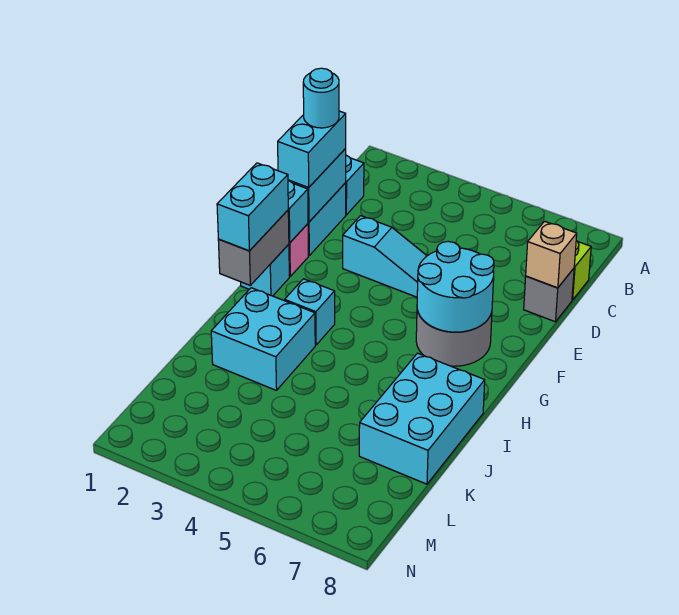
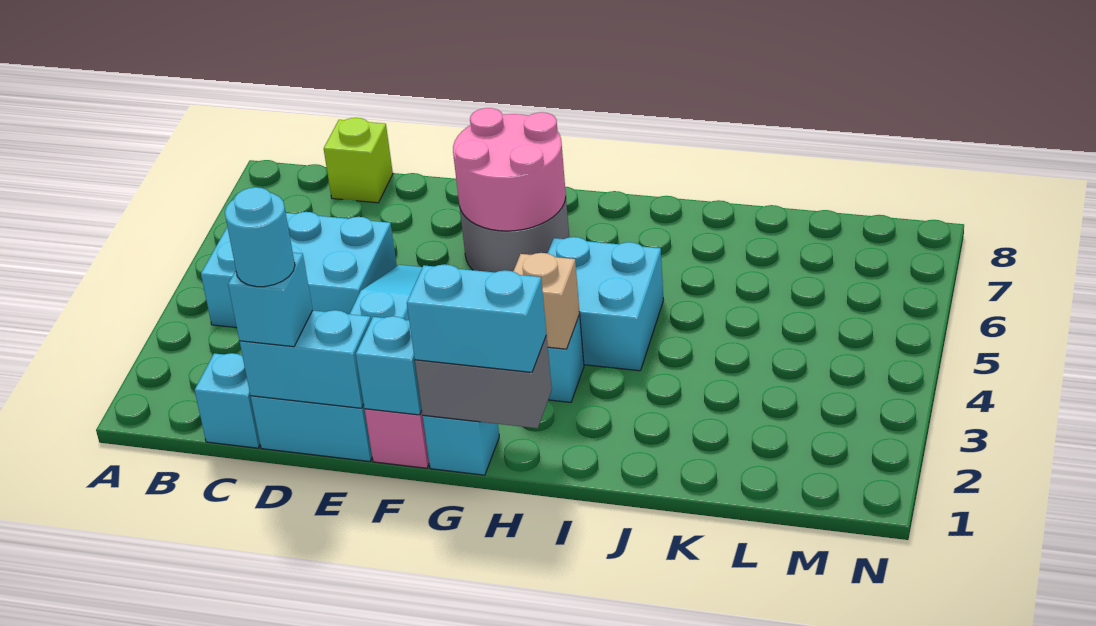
cyan brick D1:E1 level 3 -> cyan brick D1 level 3
grey brick D8 level 1 -> none
tan brick D8 level 2 -> tan brick H3 level 2
cyan round brick F6:G7 level 2 -> pink round brick F6:G7 level 2
cyan brick I2:J3 level 1 -> cyan brick H4:I5 level 1
cyan brick I7:K8 level 1 -> cyan brick B4:D5 level 1

